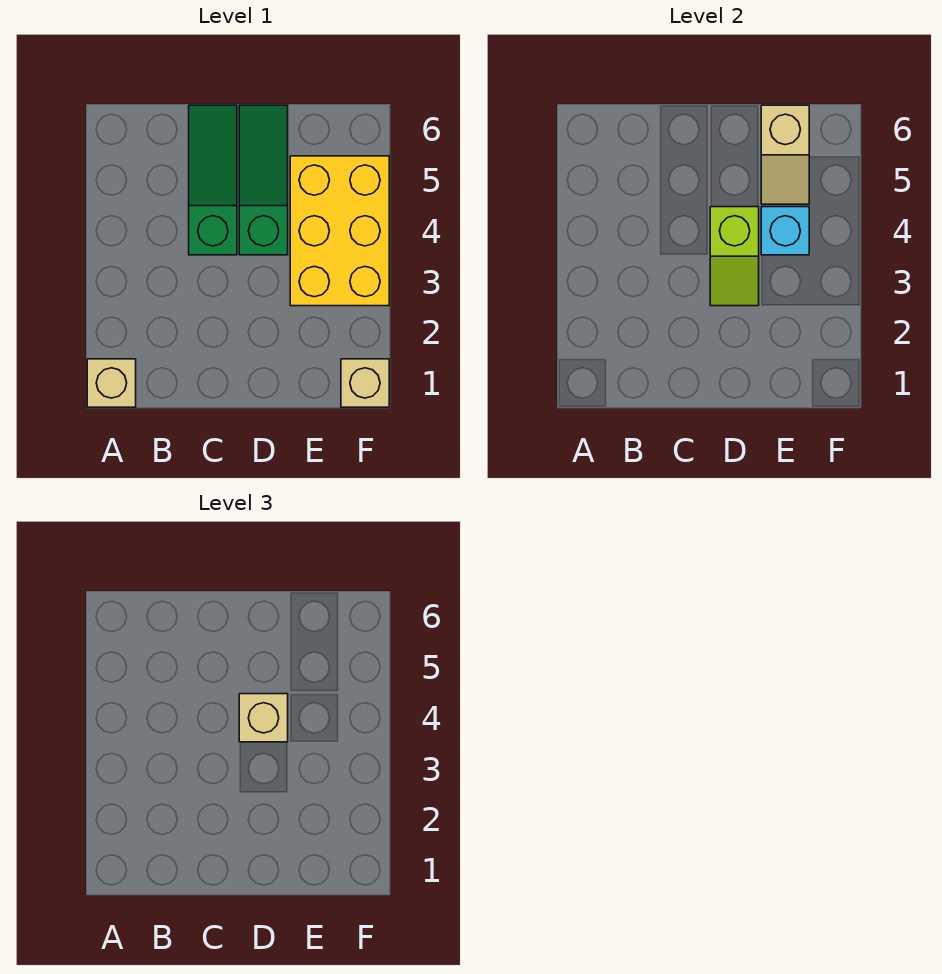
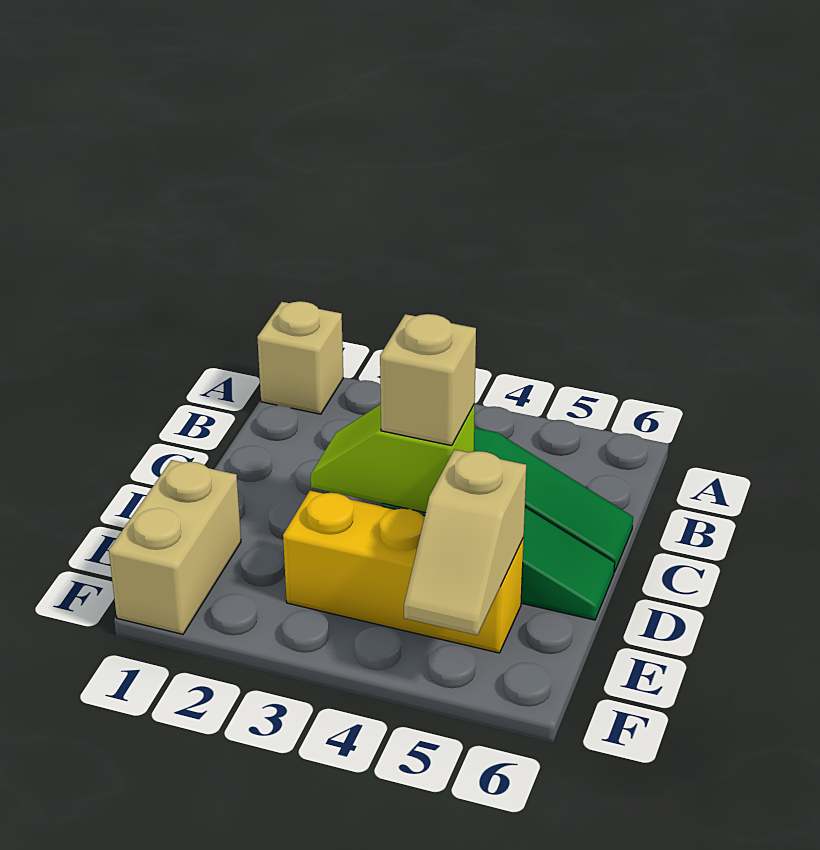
yellow brick E3:F5 level 1 -> yellow brick E3:E5 level 1
cyan brick E4 level 2 -> none
tan slope E5:E6 level 2 top 6 -> tan slope E5:F5 level 2 top E
tan brick F1 level 1 -> tan brick E1:F1 level 1

